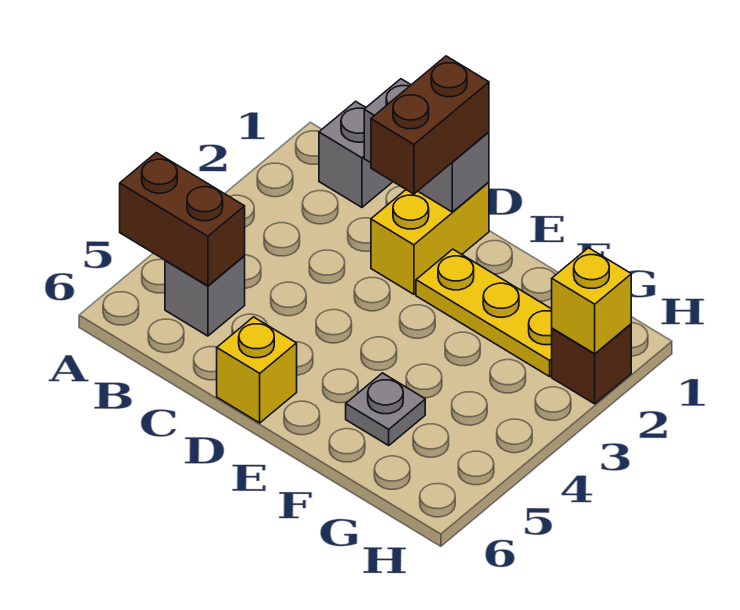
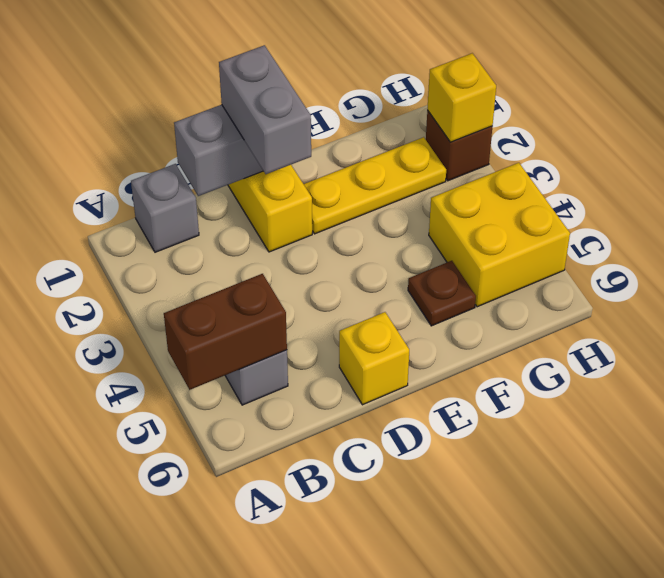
brown brick D1:D2 level 3 -> grey brick D1:D2 level 3
grey plate F5 level 1 -> brown plate F5 level 1
none -> yellow brick G4:H5 level 1

